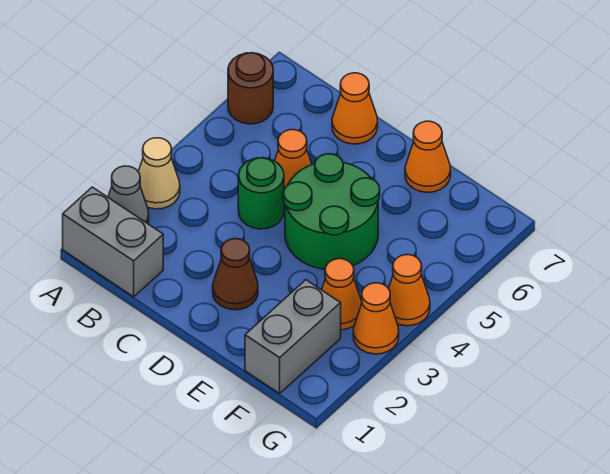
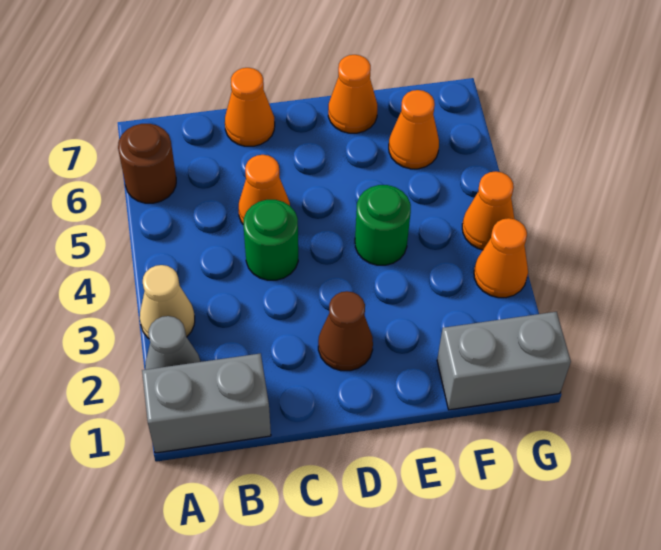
green round brick D4:E5 level 1 -> green round brick E4 level 1
grey brick F1:F2 level 1 -> grey brick F1:G1 level 1
orange cone F3 level 1 -> orange cone F6 level 1

